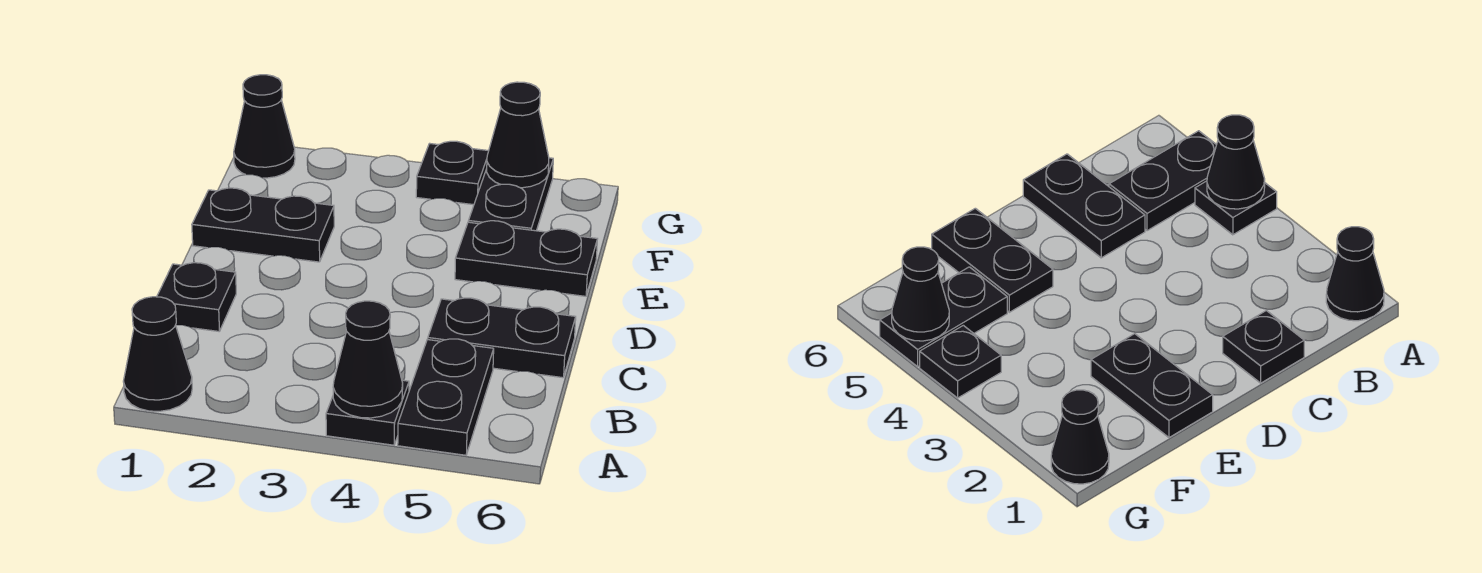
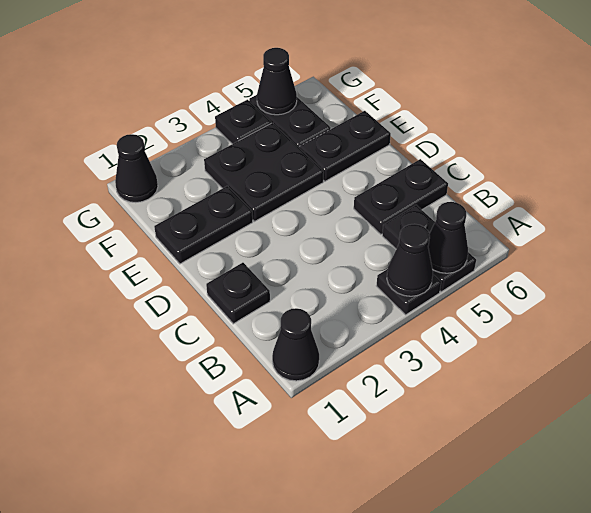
none -> black cone A5 level 2
none -> black plate E3:F4 level 1

